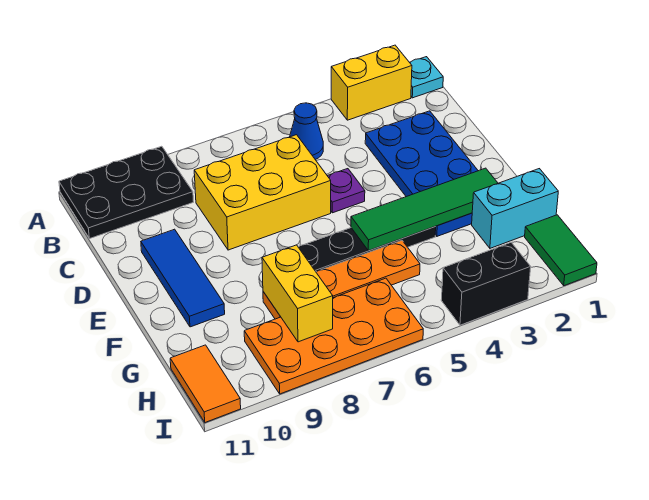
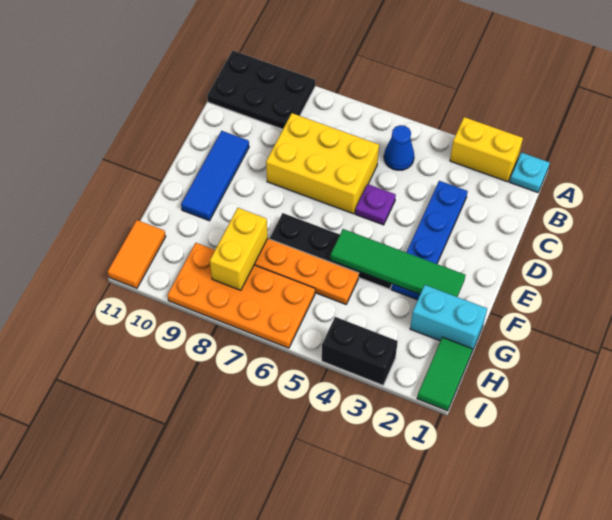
blue plate C2:F3 level 1 -> blue plate C3:F3 level 1

